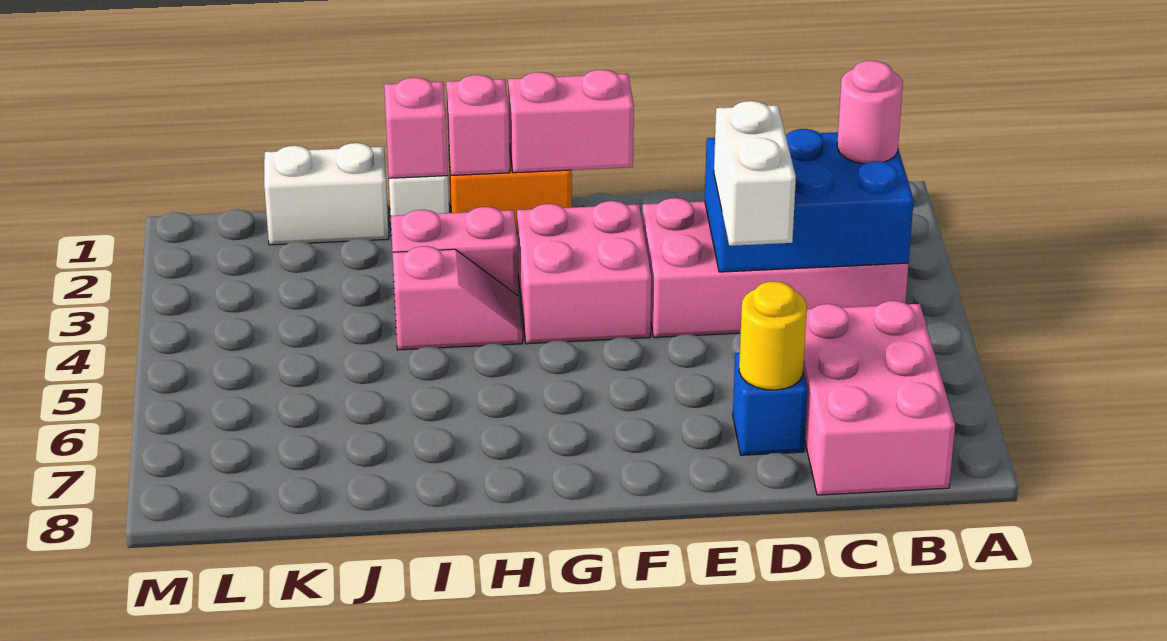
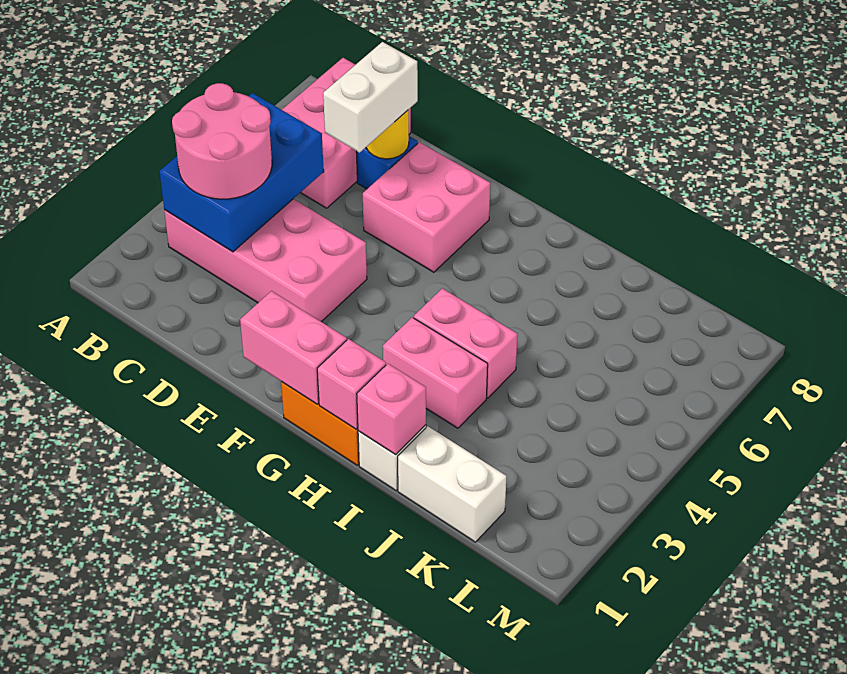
blue brick B3:D4 level 2 -> blue brick B3:C5 level 2
pink round brick B3 level 3 -> pink round brick B3:C4 level 3
white brick D4:D5 level 3 -> white brick D6:D7 level 3
pink brick F3:G4 level 1 -> pink brick E6:F7 level 1
pink slope H4:I4 level 1 top I -> pink brick H4:I4 level 1

